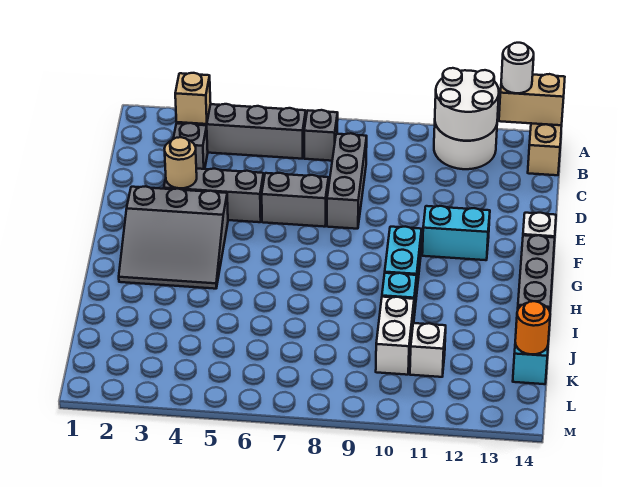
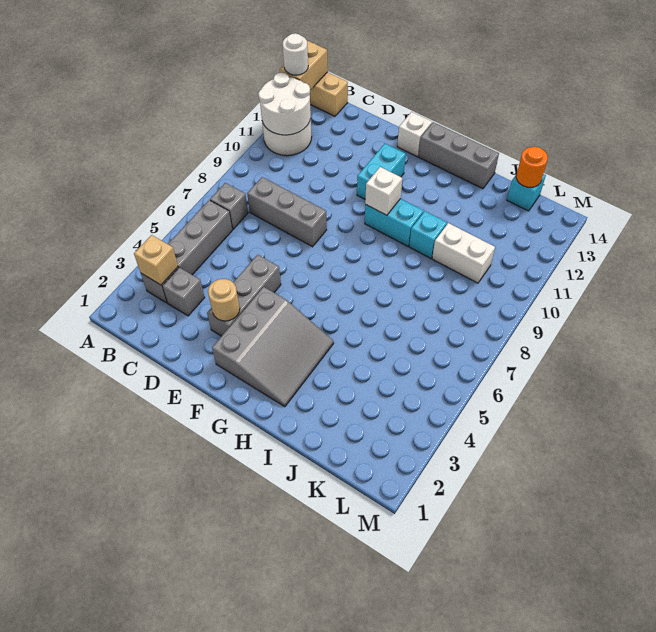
grey brick E6:E7 level 1 -> none
white brick K11 level 1 -> white brick G10 level 2

